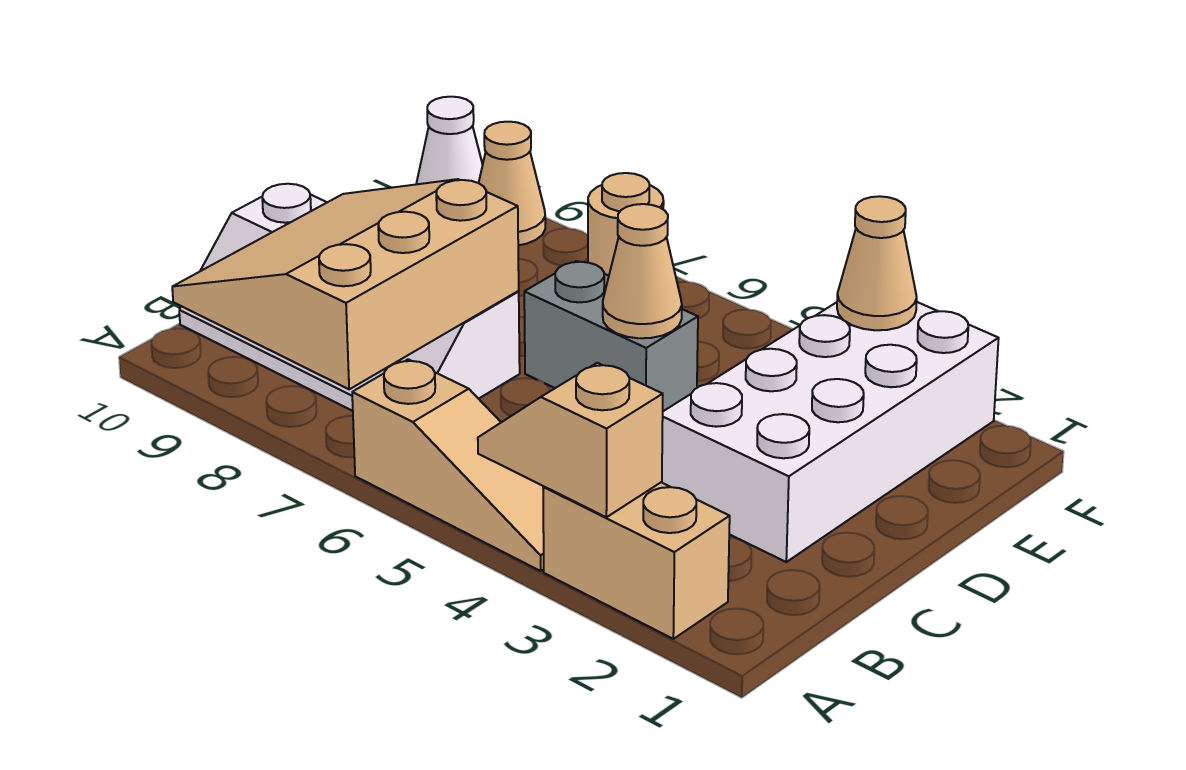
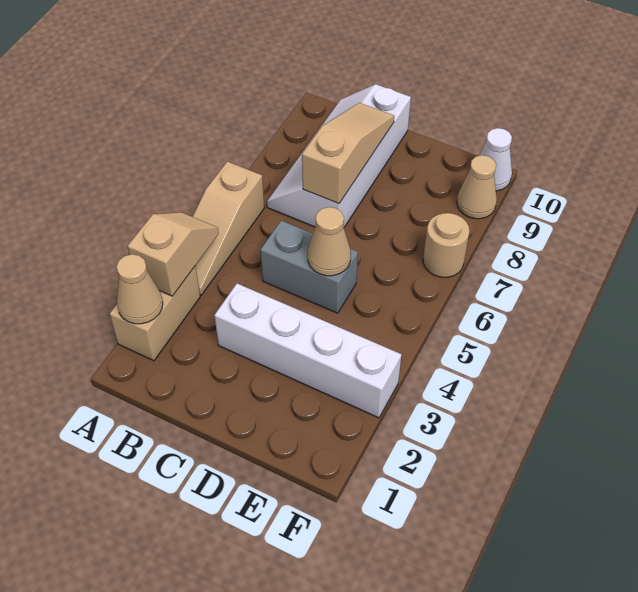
tan slope A7:C9 level 2 top 7 -> tan slope C7:C9 level 2 top 7
white brick C2:F3 level 1 -> white brick C3:F3 level 1
grey brick D5:D6 level 1 -> grey brick C5:D5 level 1
tan cone F3 level 2 -> tan cone A2 level 2

